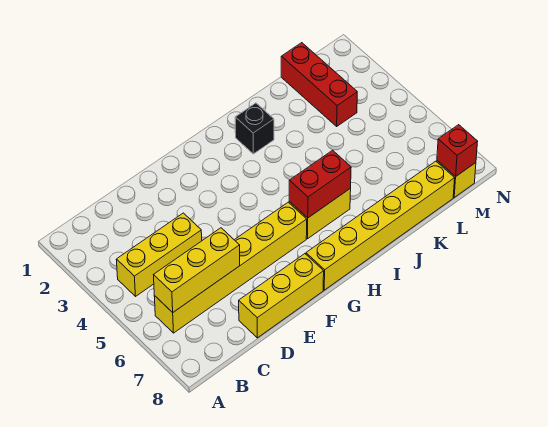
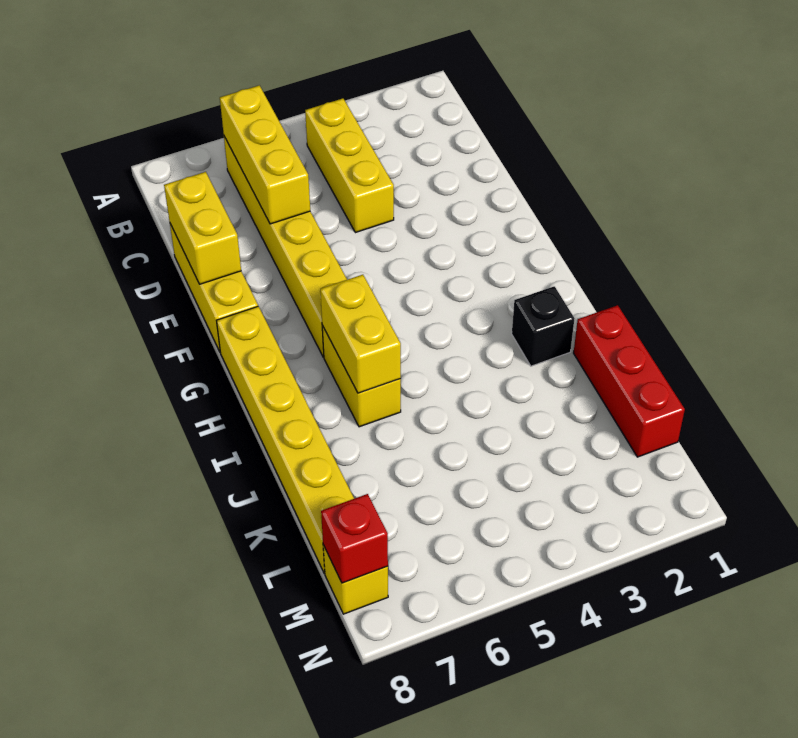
none -> yellow brick D8:E8 level 2
red brick H6:I6 level 2 -> yellow brick H6:I6 level 2
red brick L1:L3 level 1 -> red brick J1:L1 level 1

